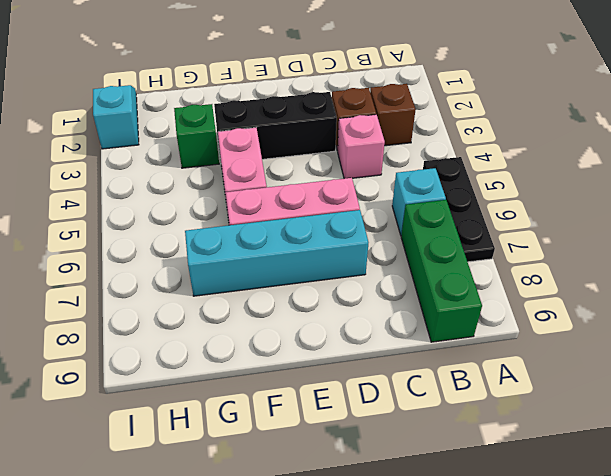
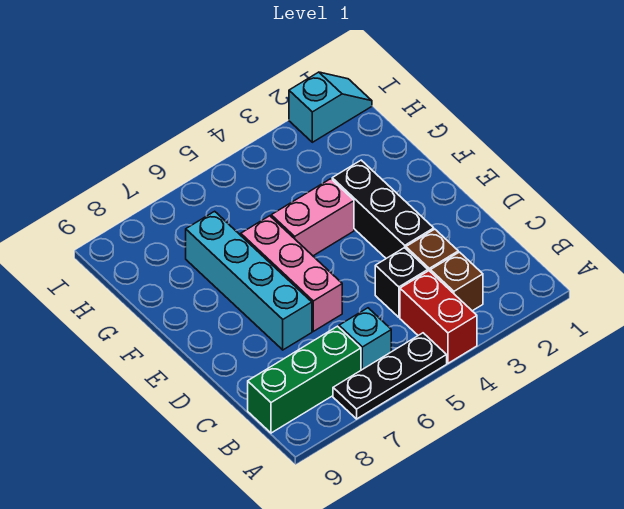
none -> red brick A4:B4 level 1
pink brick C4 level 1 -> black brick C4 level 1
green brick G3 level 1 -> none

